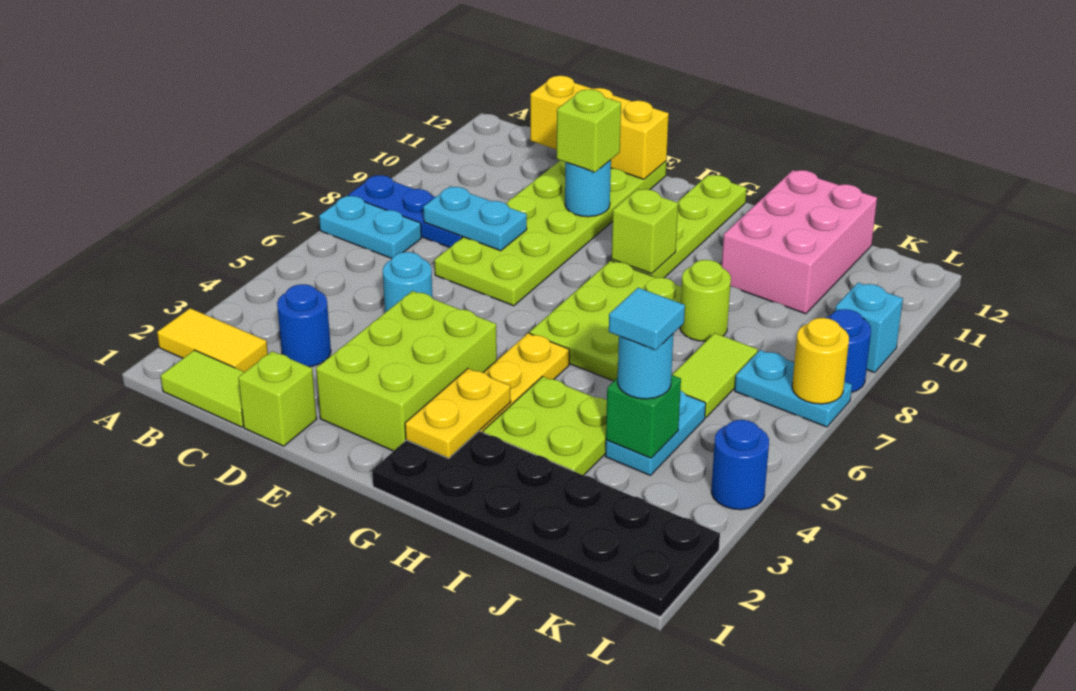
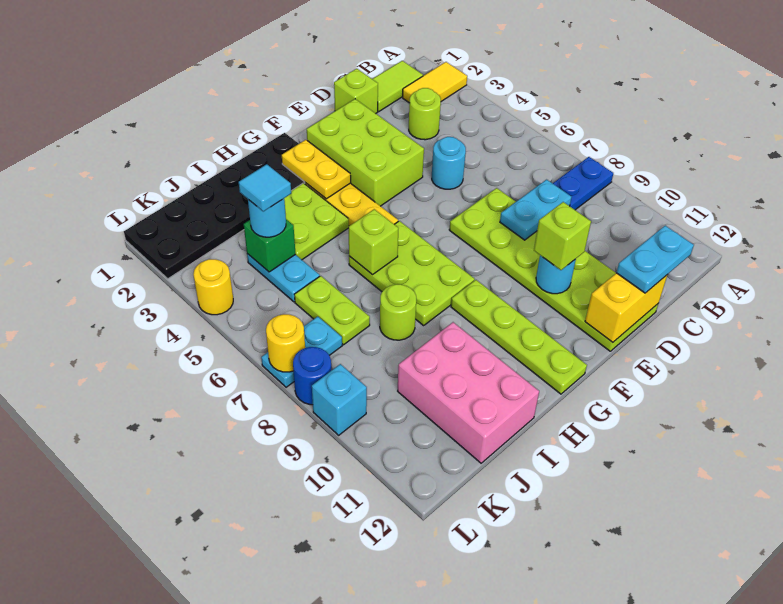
cyan plate A7:B7 level 1 -> cyan plate C12:D12 level 3
blue round brick C3 level 1 -> lime round brick C3 level 1
yellow brick C12:E12 level 2 -> yellow brick D12:E12 level 2
lime brick G9 level 2 -> lime brick H6 level 2
lime tile J6:J7 level 1 -> lime plate J6:J7 level 1
blue round brick L4 level 1 -> yellow round brick L4 level 1

